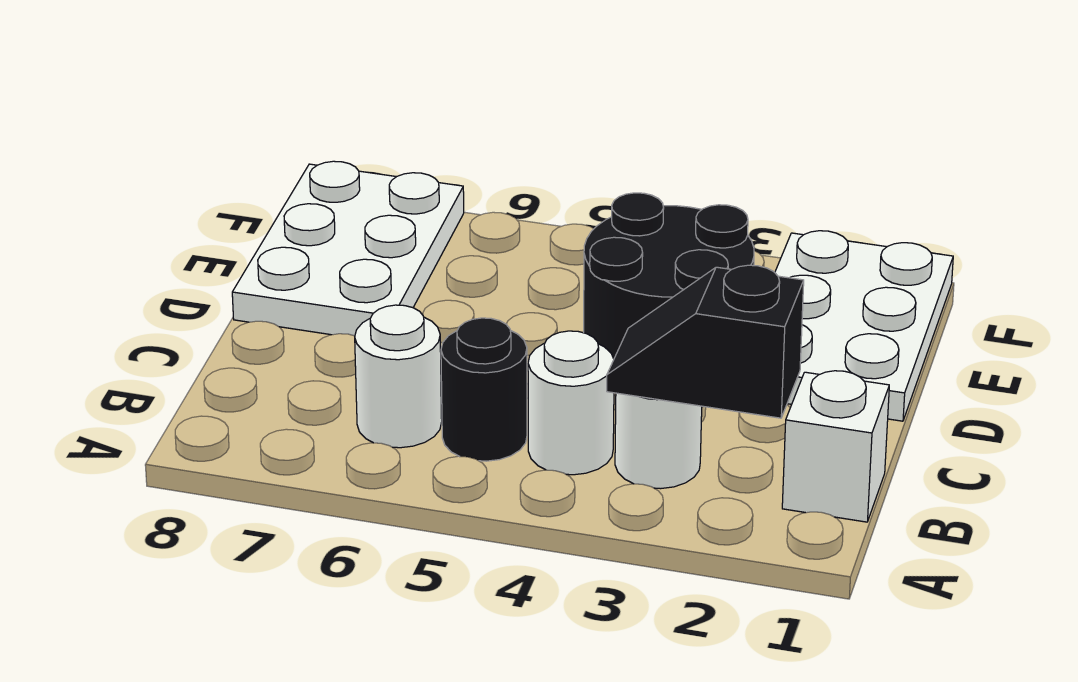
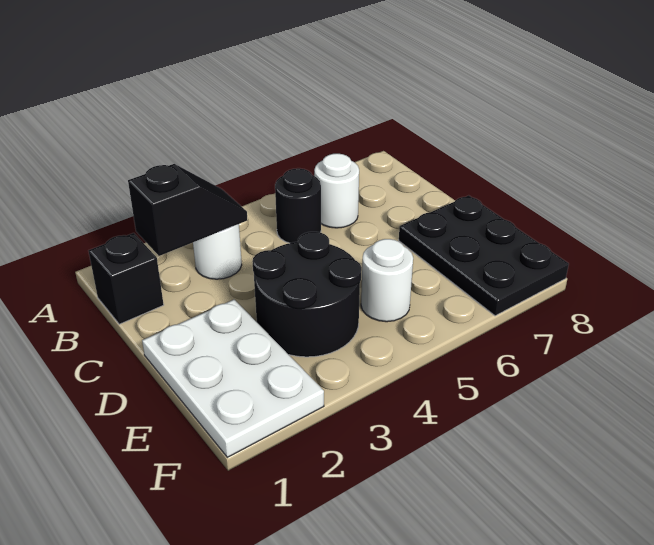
white brick B1 level 1 -> black brick B1 level 1
white round brick B4 level 1 -> white round brick E5 level 1
white plate D7:F8 level 1 -> black plate D7:F8 level 1

